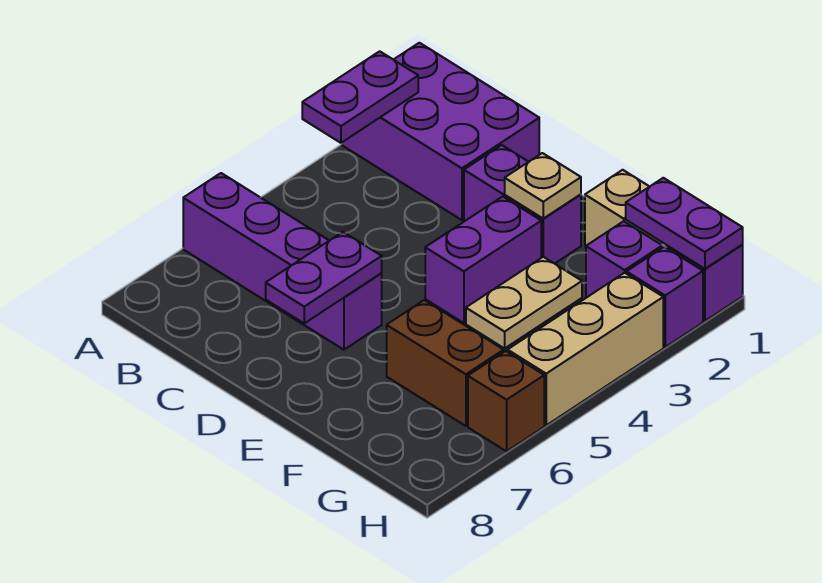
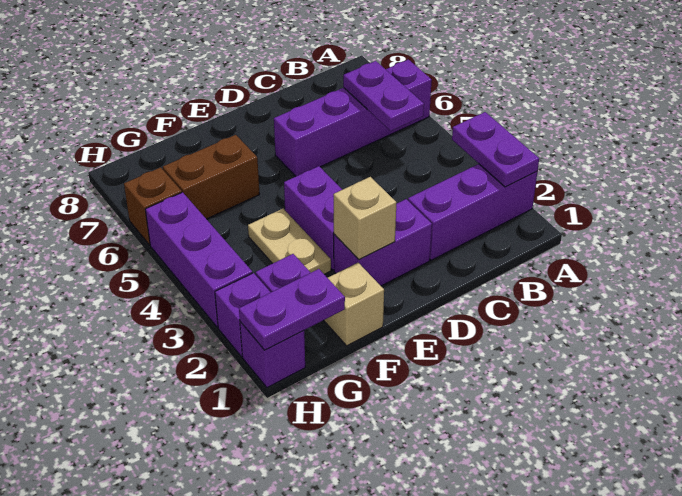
purple brick A1:C2 level 1 -> purple brick A2:C2 level 1
purple plate D6:D7 level 2 -> purple plate B5:B6 level 2
tan plate E2 level 2 -> tan brick E2 level 2
tan brick H3:H5 level 1 -> purple brick H3:H5 level 1

